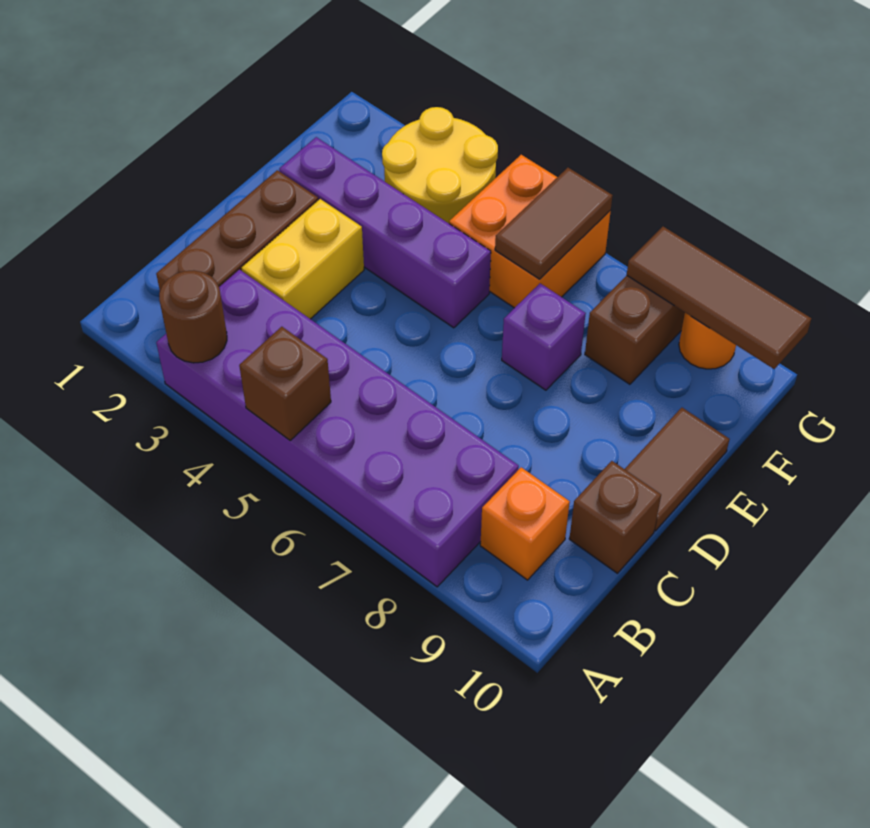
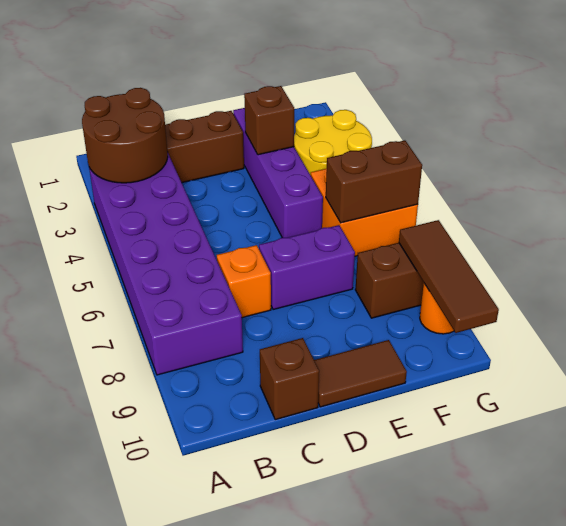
brown round brick A3 level 2 -> brown round brick A2:B3 level 2
brown brick A5 level 2 -> brown brick E3 level 2
orange brick B9 level 1 -> orange brick C7 level 1
yellow brick C3:D3 level 1 -> none
purple brick E7 level 1 -> purple brick D7:E7 level 1
brown tile F6:G6 level 2 -> brown brick F6:G6 level 2

